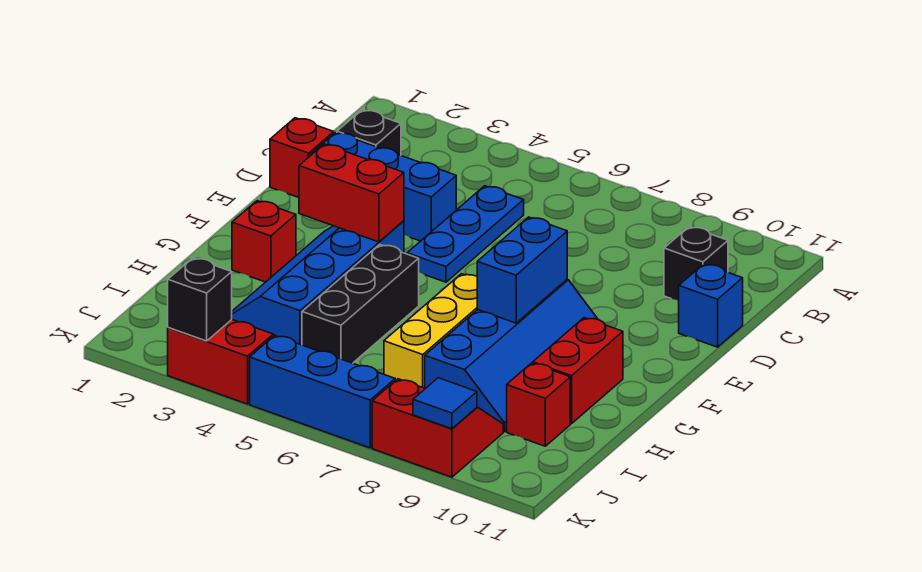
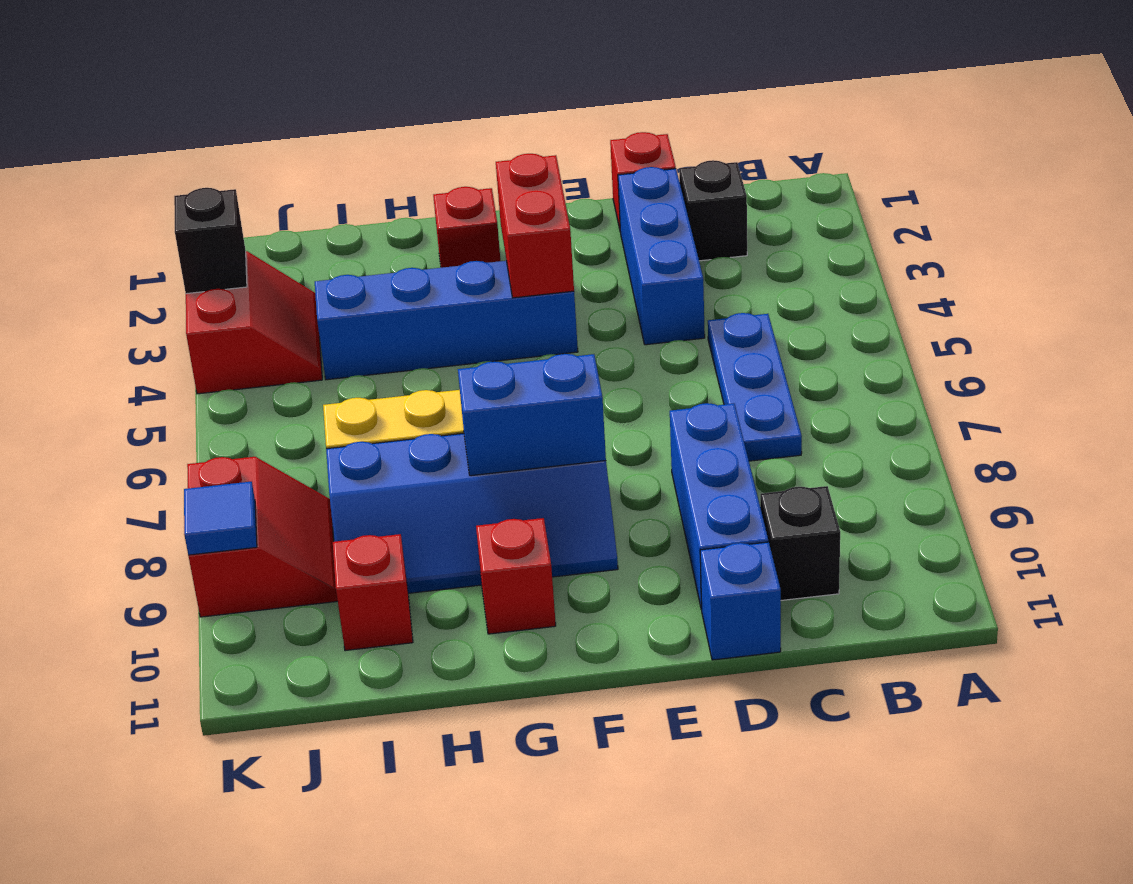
blue plate C5:E5 level 1 -> blue plate C5:C7 level 1
black brick G5:I5 level 1 -> none
red brick G10:H10 level 1 -> red brick G10 level 1
blue brick K5:K7 level 1 -> blue brick D8:D10 level 1

